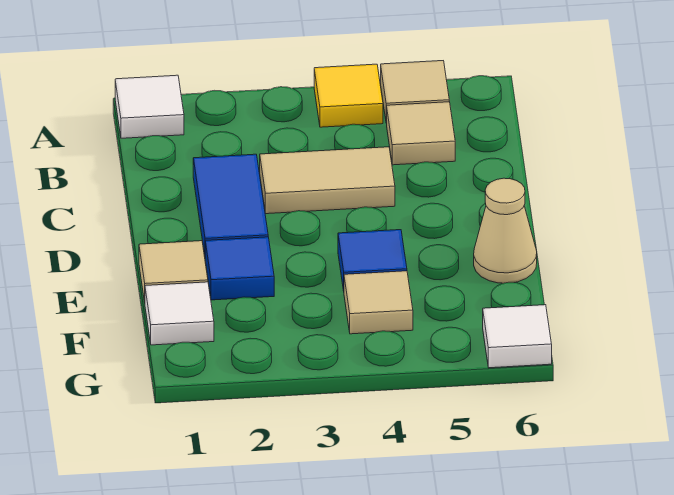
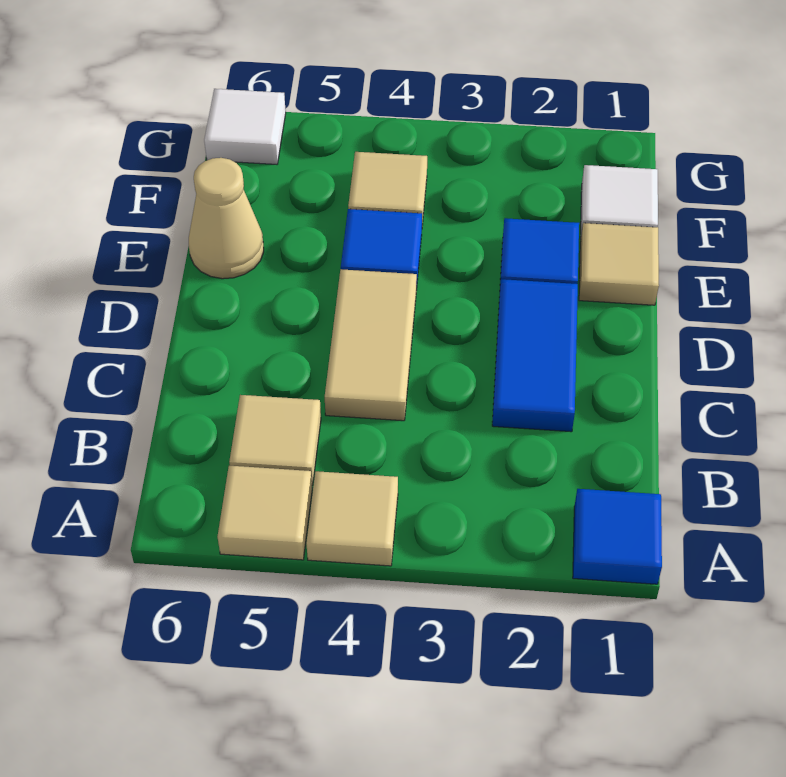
white tile A1 level 1 -> blue tile A1 level 1
yellow tile A4 level 1 -> tan tile A4 level 1
tan tile C3:C4 level 1 -> tan tile C4:D4 level 1

